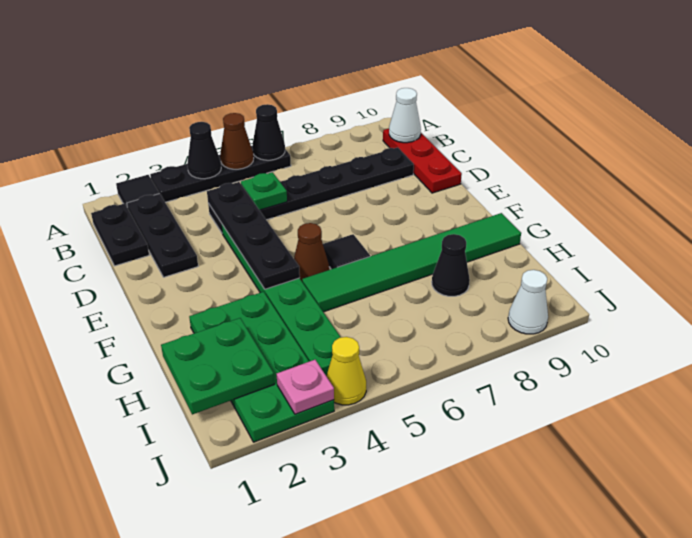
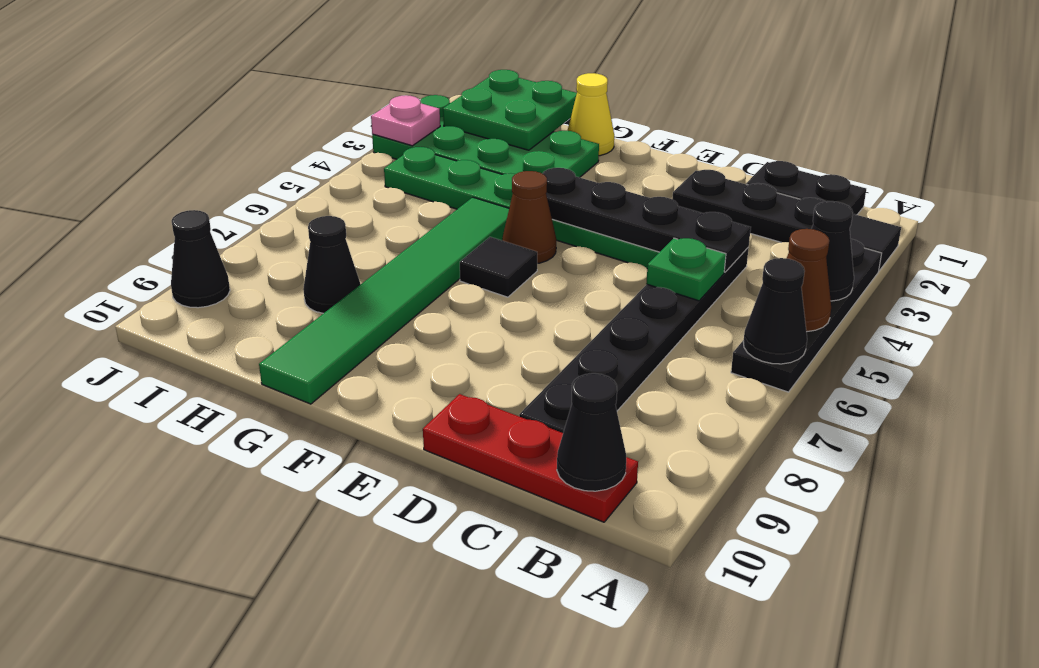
white cone B10 level 2 -> black cone B10 level 2
yellow cone J4 level 1 -> yellow cone G1 level 1
white cone J9 level 1 -> black cone J9 level 1

